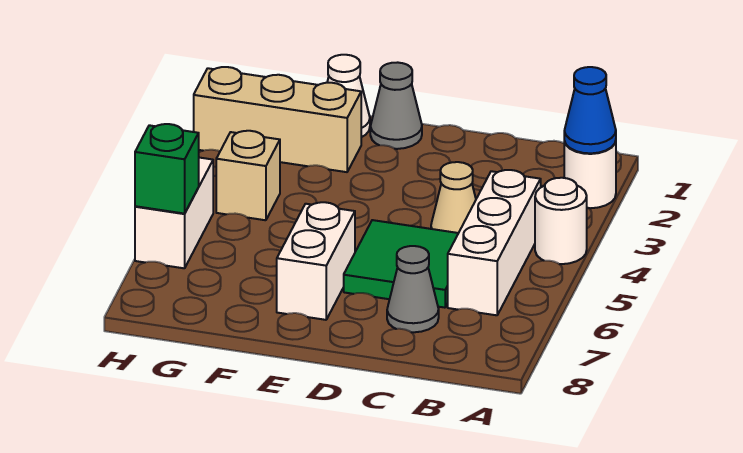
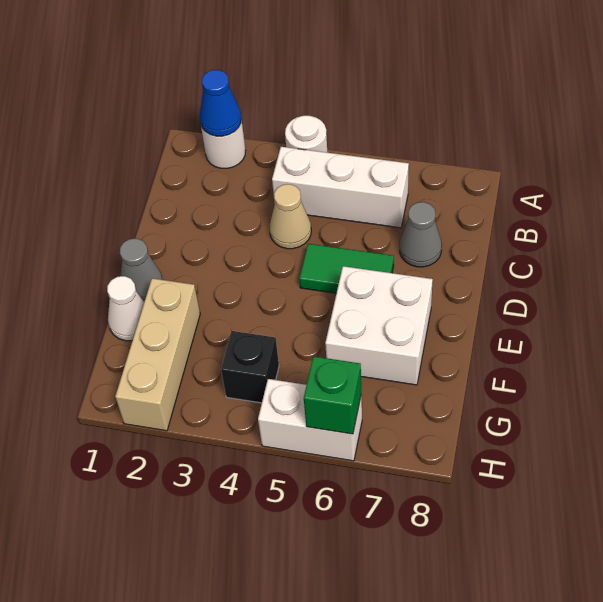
green tile C5:D6 level 1 -> green tile D5:D6 level 1
white brick E6:E7 level 1 -> white brick E6:F7 level 1
tan brick G4 level 1 -> black brick G4 level 1

